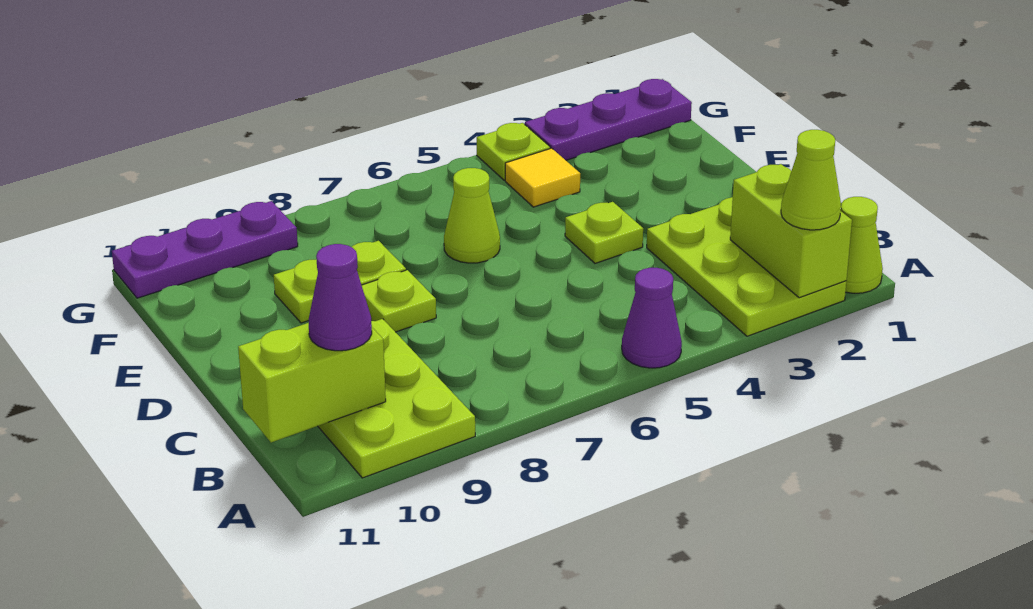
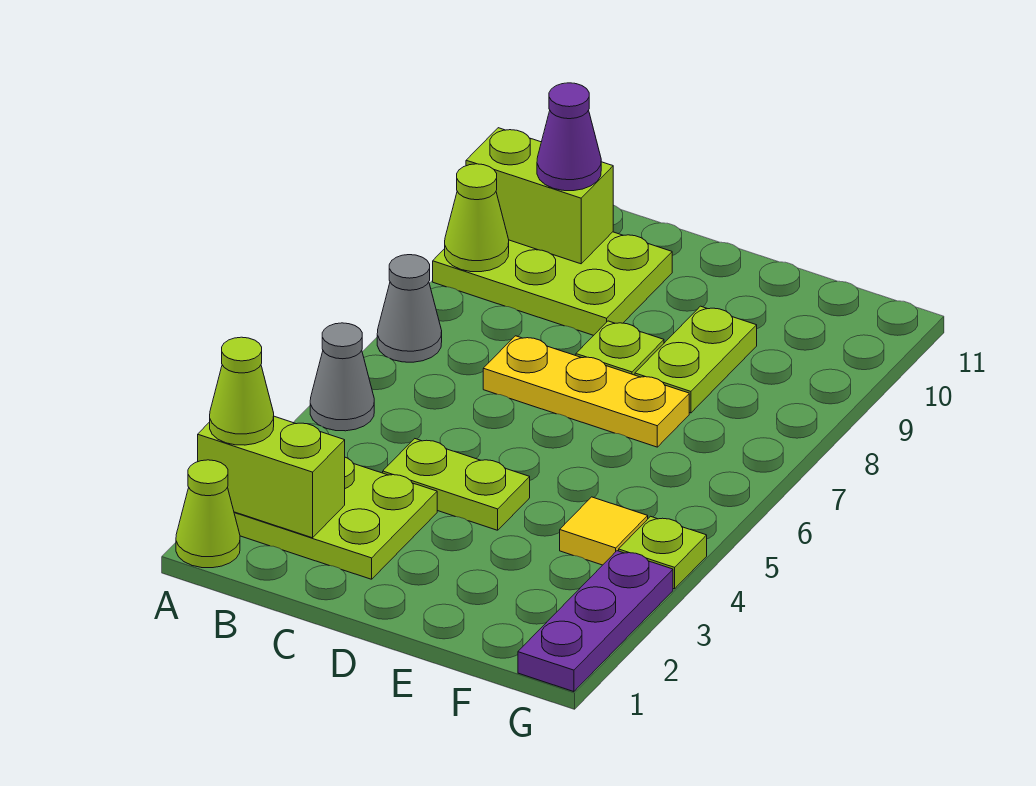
purple cone A5 level 1 -> grey cone A5 level 1
none -> grey cone A7 level 1
lime brick B10:B11 level 2 -> lime brick A10:B10 level 2
none -> yellow plate C7:E7 level 1
lime plate D4 level 1 -> lime plate C4:D4 level 1
lime cone E6 level 1 -> lime cone A9 level 2
purple plate G9:G11 level 1 -> none

